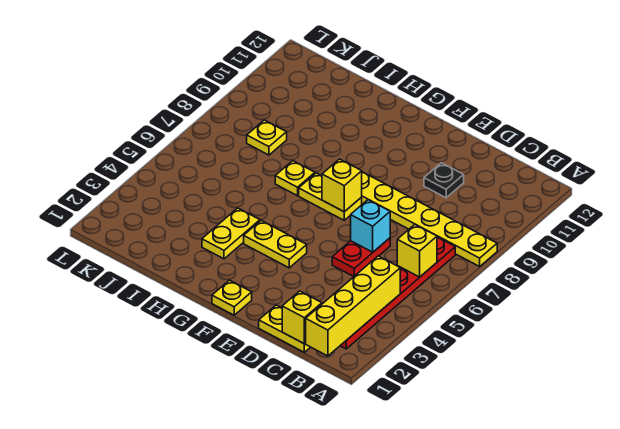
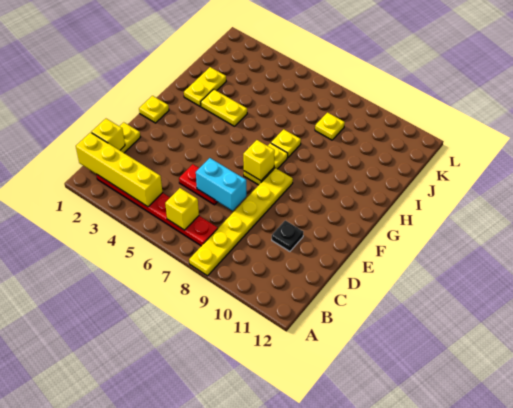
cyan brick D6 level 2 -> cyan brick D6:D7 level 2
yellow plate F4:G4 level 1 -> yellow plate H2:I2 level 1

